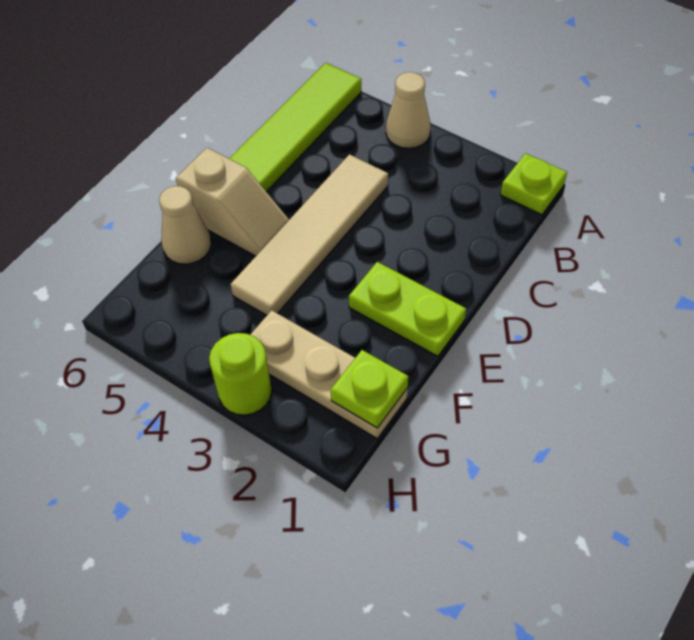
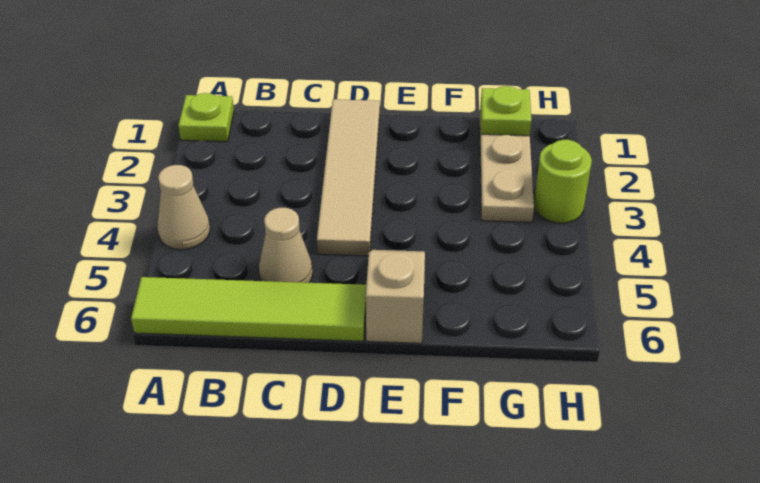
tan tile C4:F4 level 1 -> tan tile D1:D4 level 1
lime plate E1:E2 level 1 -> none
tan cone F6 level 1 -> tan cone C5 level 1

